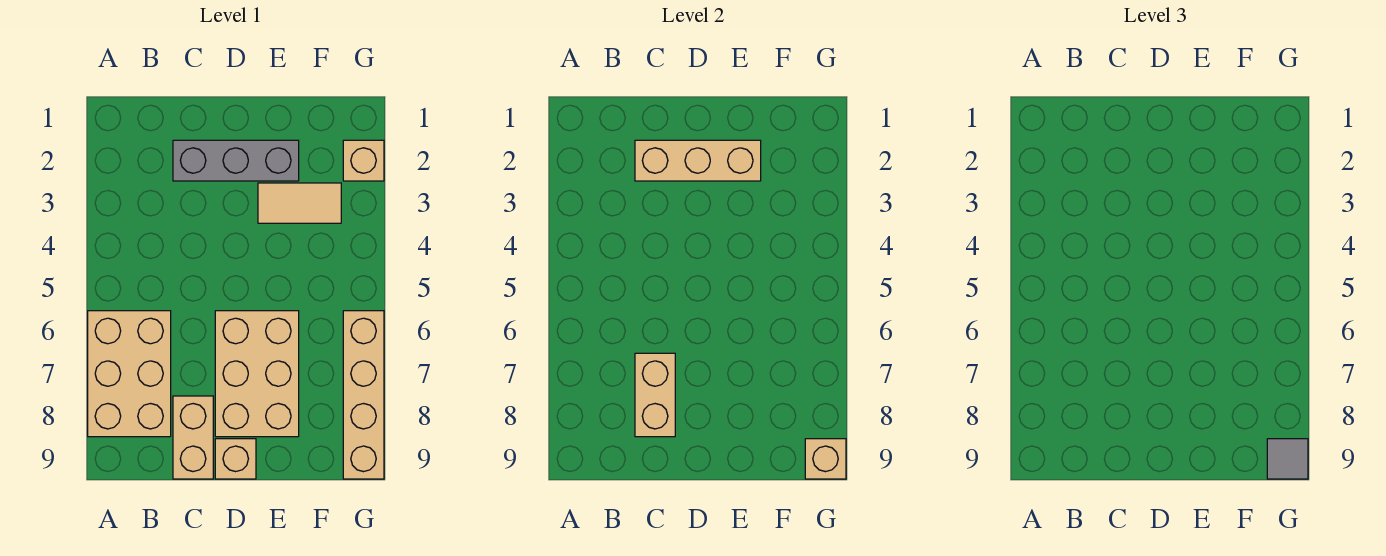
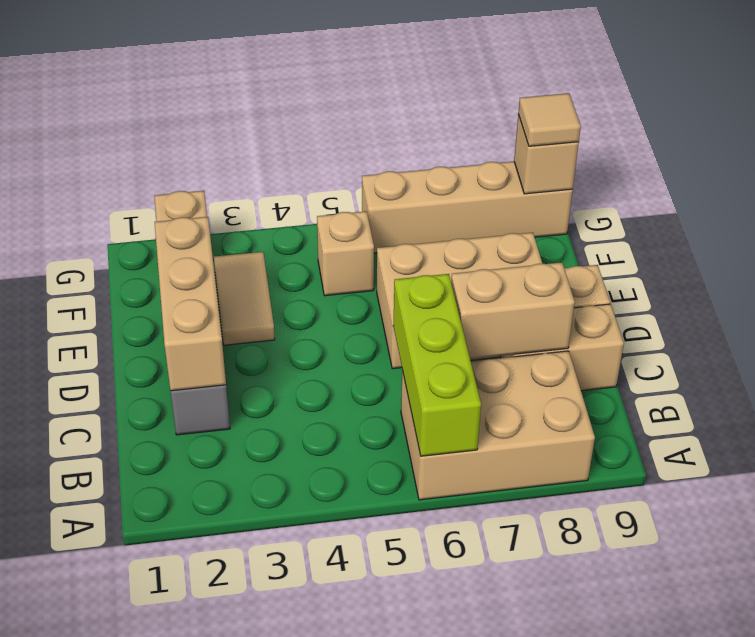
none -> lime brick A6:C6 level 2
none -> tan brick F5 level 1
grey tile G9 level 3 -> tan tile G9 level 3

